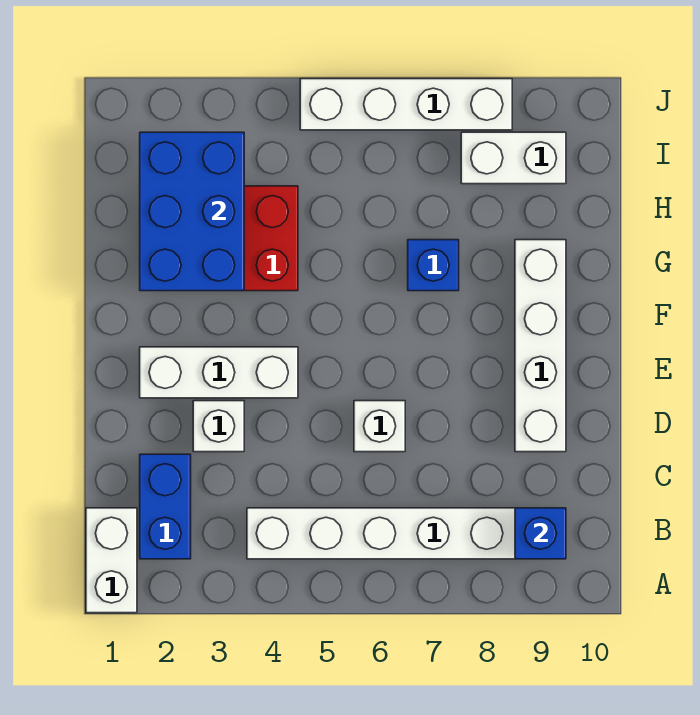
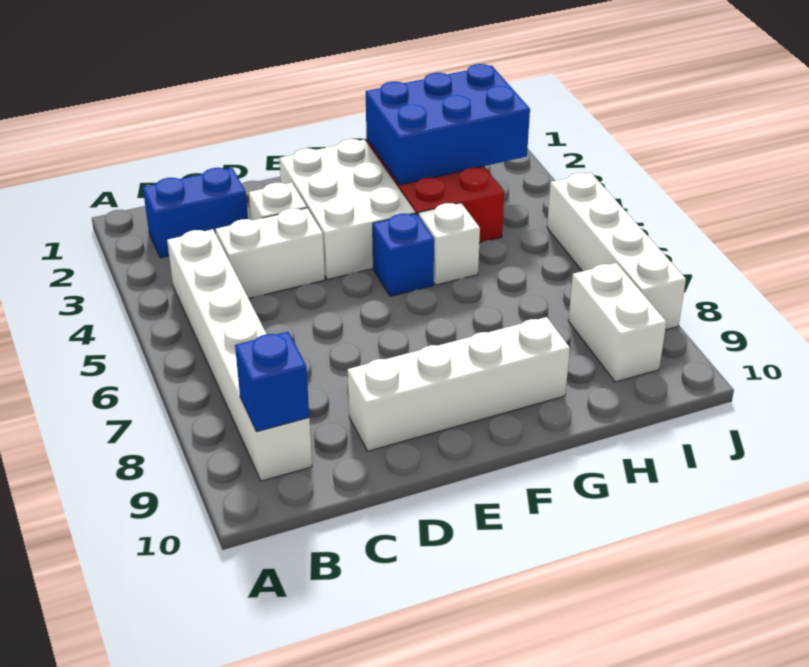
white brick A1:B1 level 1 -> white brick C4:D4 level 1
white brick D6 level 1 -> white brick G5 level 1
white brick E2:E4 level 1 -> white brick E2:F4 level 1
blue brick G7 level 1 -> blue brick F5 level 1

